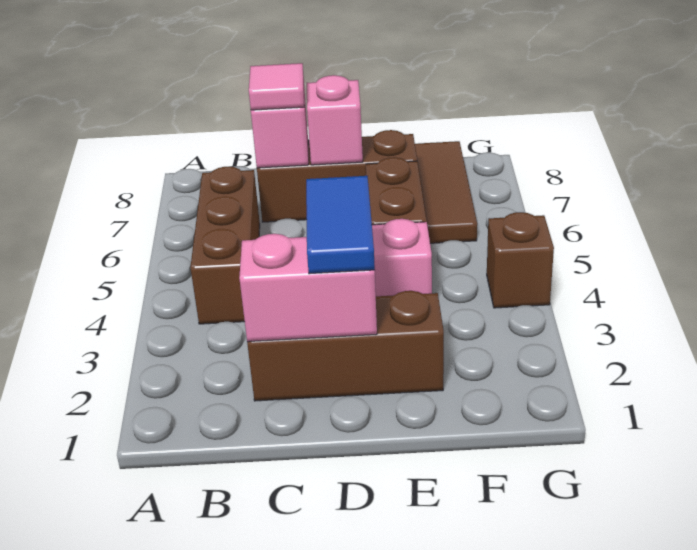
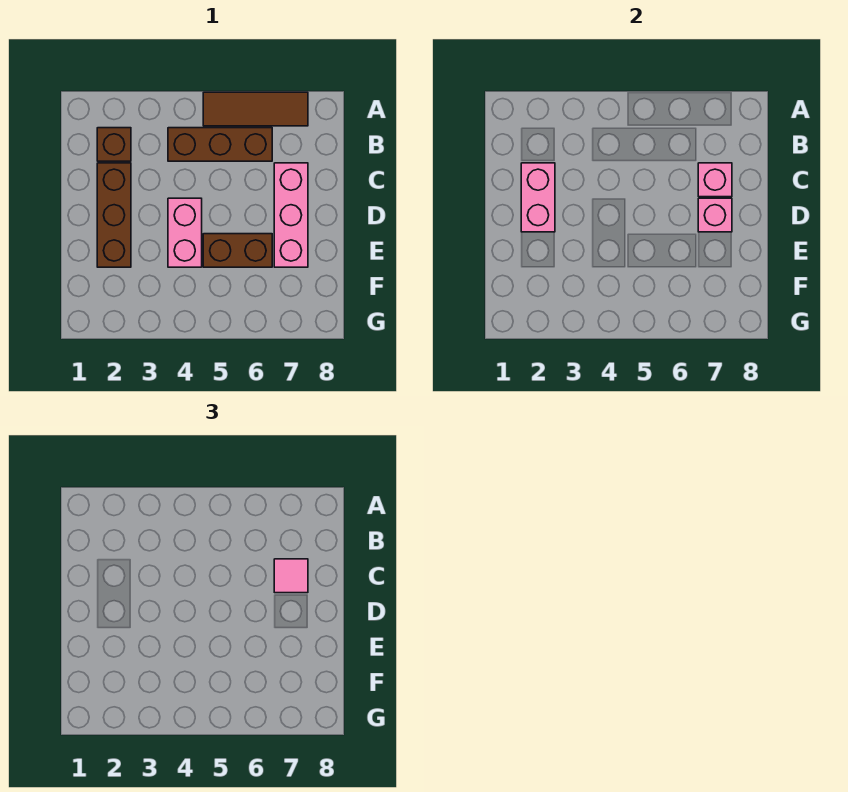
brown brick C7:E7 level 1 -> pink brick C7:E7 level 1
blue tile D2:D3 level 3 -> none
brown tile F6:F8 level 1 -> brown tile A5:A7 level 1
brown brick G4 level 1 -> brown brick B2 level 1

